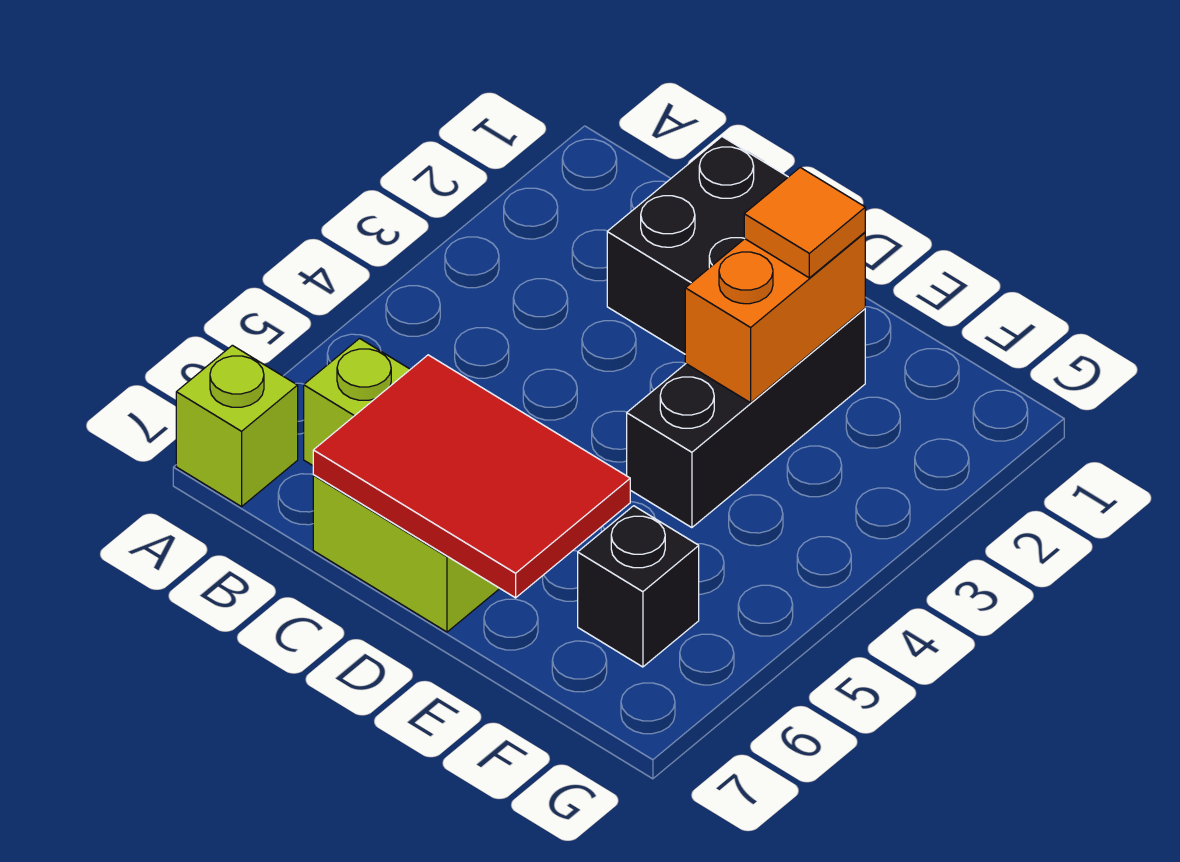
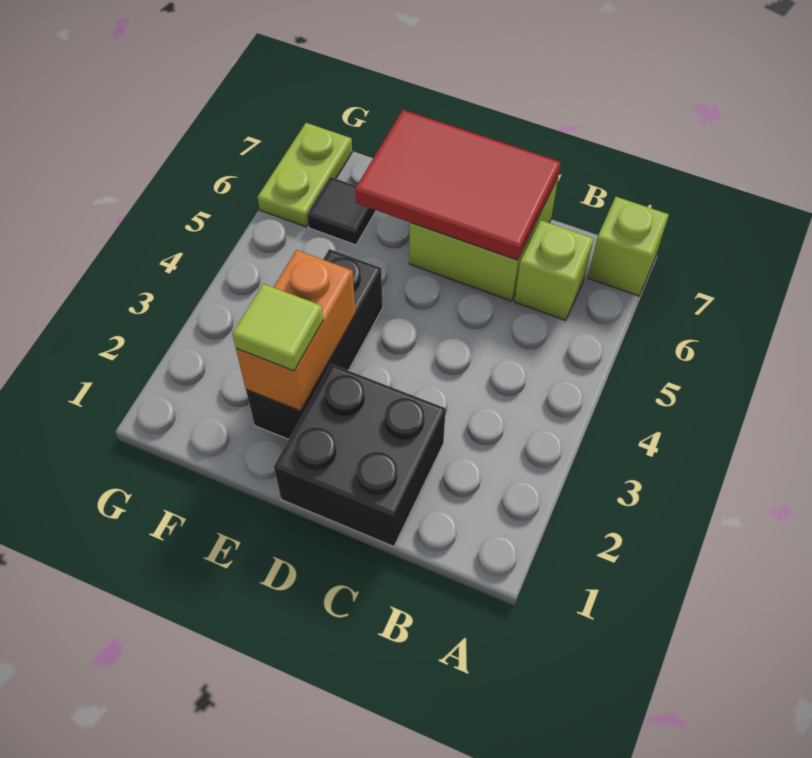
orange tile E2 level 3 -> lime tile E2 level 3
black brick F6 level 1 -> black tile F6 level 1
none -> lime plate G6:G7 level 1

